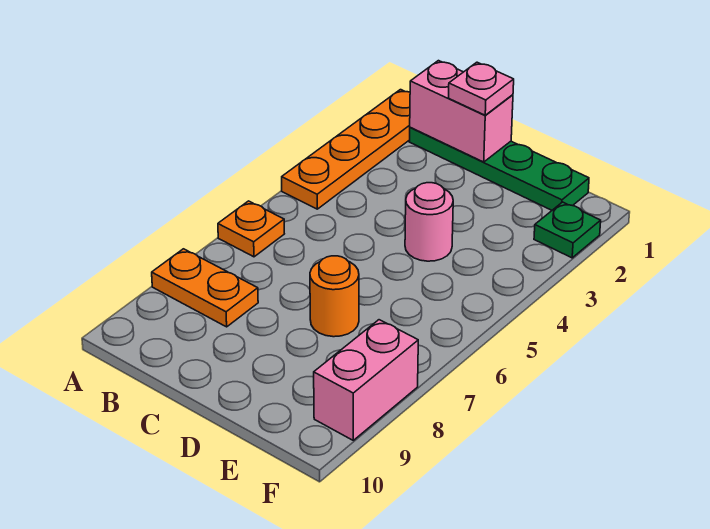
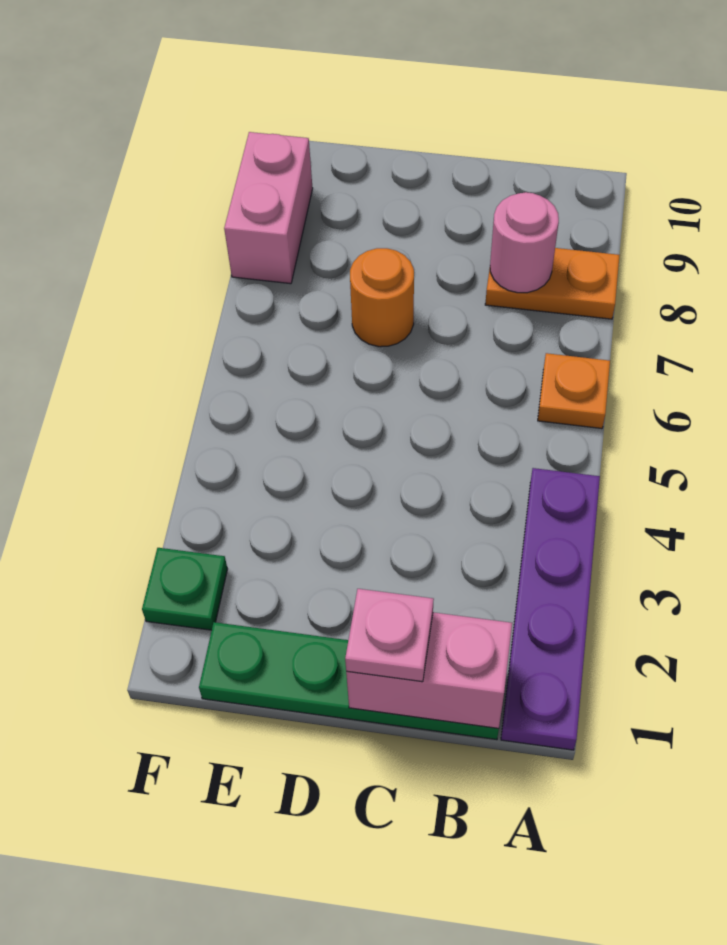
orange plate A1:A4 level 1 -> purple plate A1:A4 level 1
pink round brick D4 level 1 -> pink round brick B8 level 2

